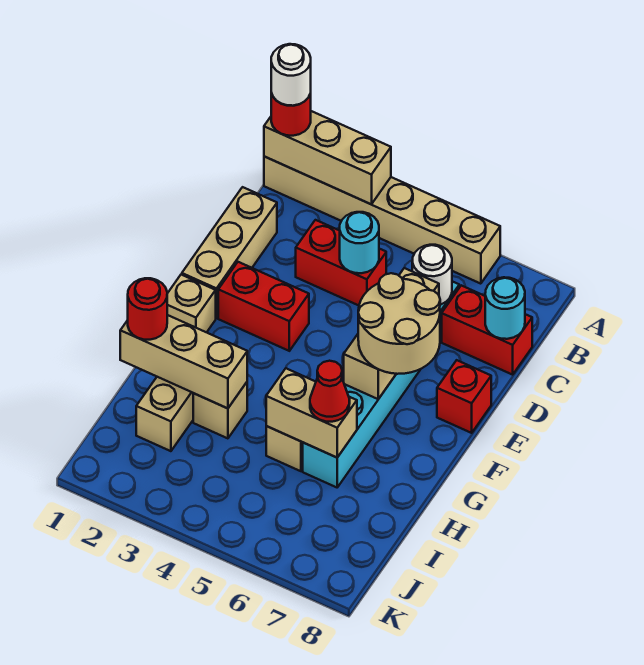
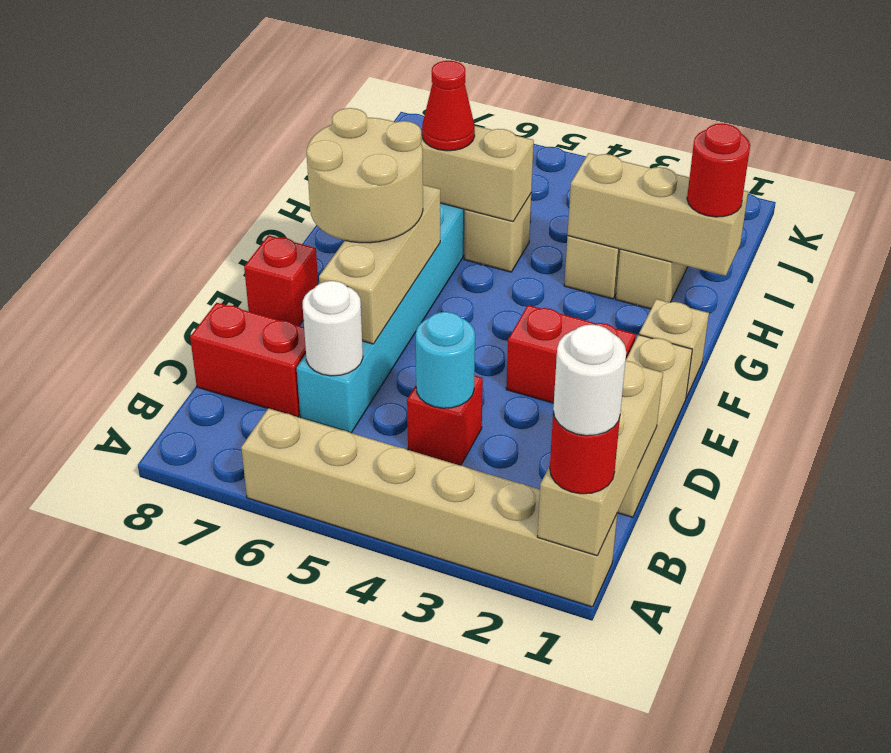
tan brick A1:A3 level 2 -> tan brick A1:C1 level 2
red brick C3:C4 level 1 -> red brick C4 level 1
cyan round brick C8 level 2 -> none

